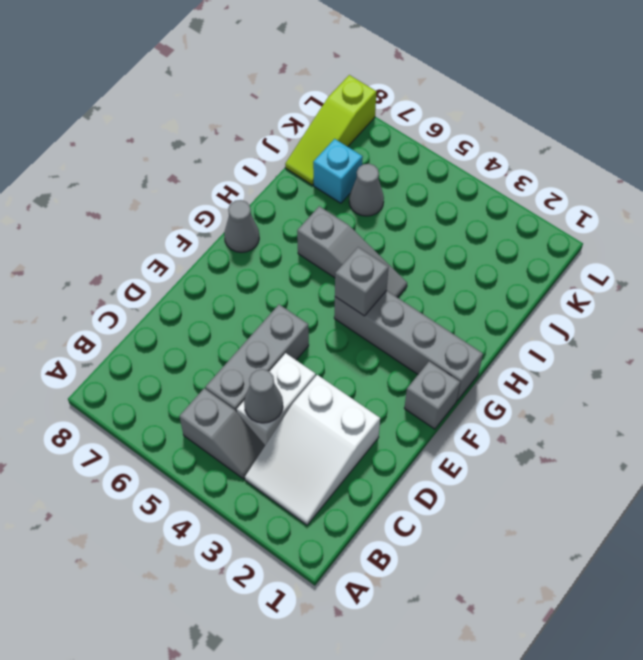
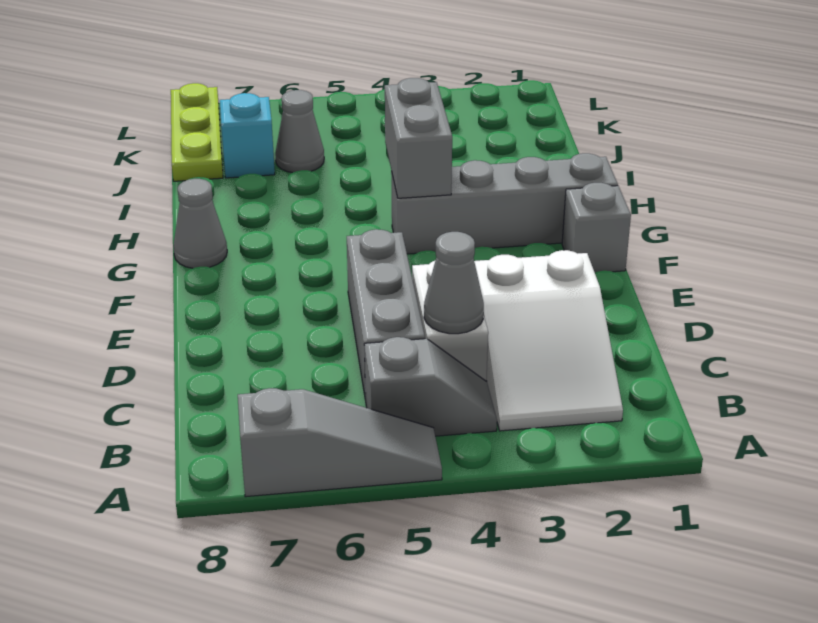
grey brick G4 level 2 -> grey brick G4:H4 level 2
grey slope H4:H6 level 1 top 6 -> grey slope A5:A7 level 1 top 7
lime slope J8:L8 level 1 top L -> lime plate J8:L8 level 1

